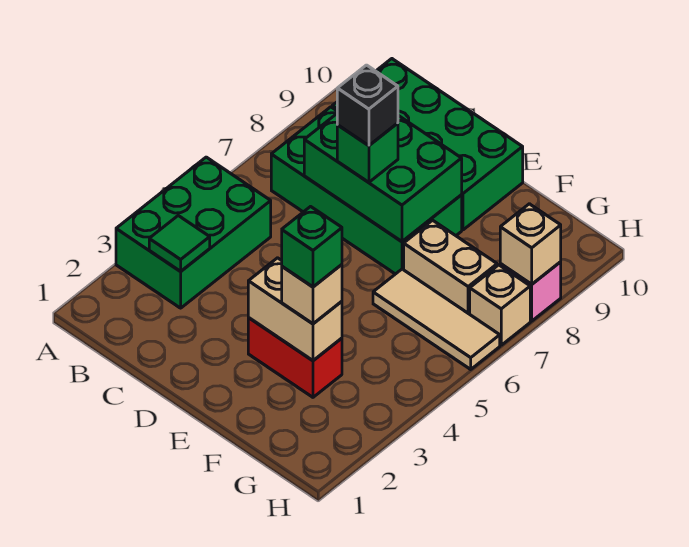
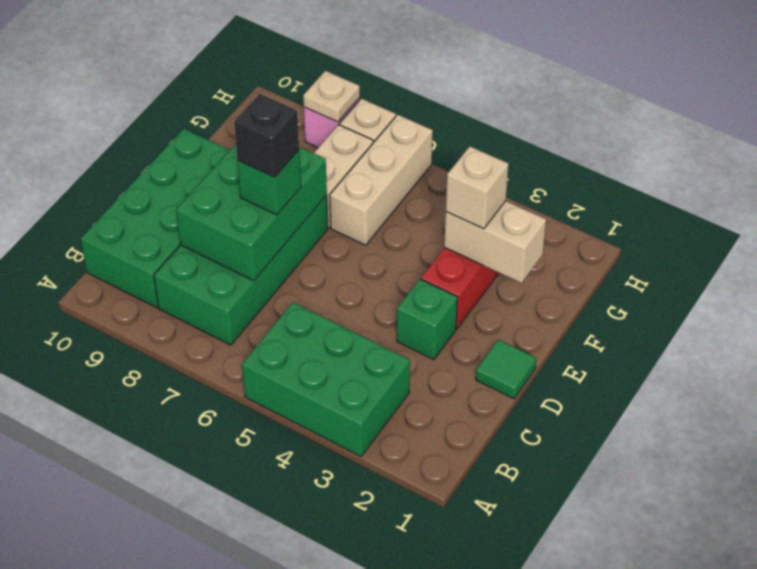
green tile B3 level 2 -> green tile D1 level 1
tan brick E3:F3 level 2 -> tan brick F2:F3 level 2
green brick F3 level 4 -> green brick D3 level 1
tan tile F6:H6 level 1 -> tan brick F6:H6 level 1
tan brick H8 level 2 -> tan plate H8 level 2

